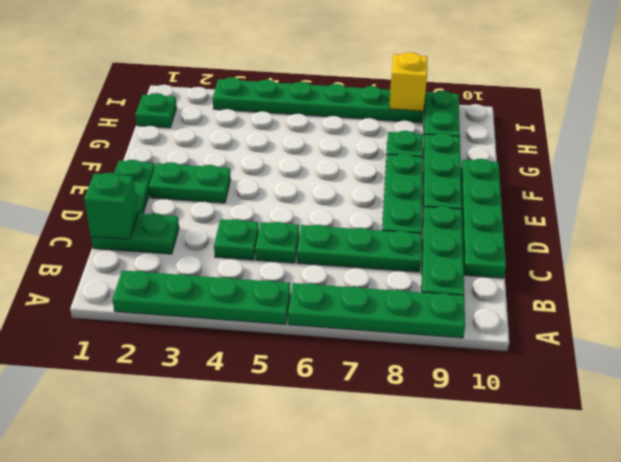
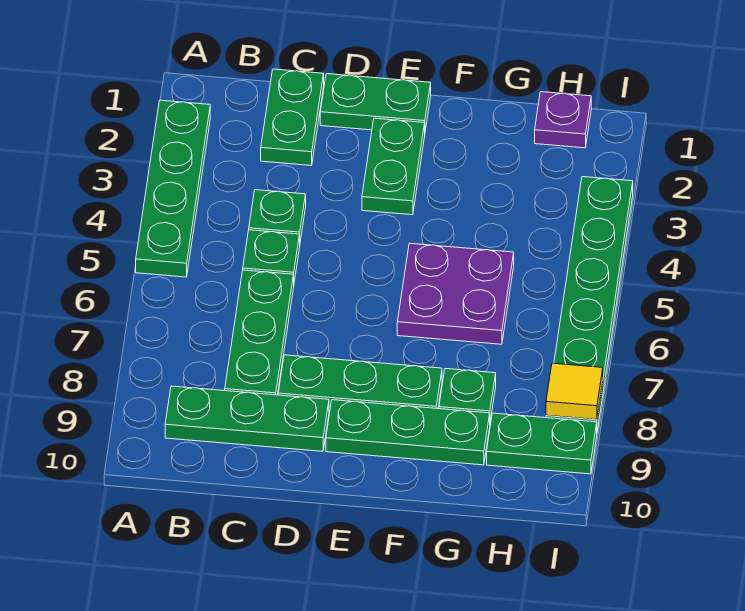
green plate A6:A9 level 1 -> none
green brick C1 level 2 -> none
green plate C10:F10 level 1 -> none
none -> purple plate F5:G6 level 1
green plate H1 level 1 -> purple plate H1 level 1
yellow brick I8 level 2 -> yellow tile I8 level 2

